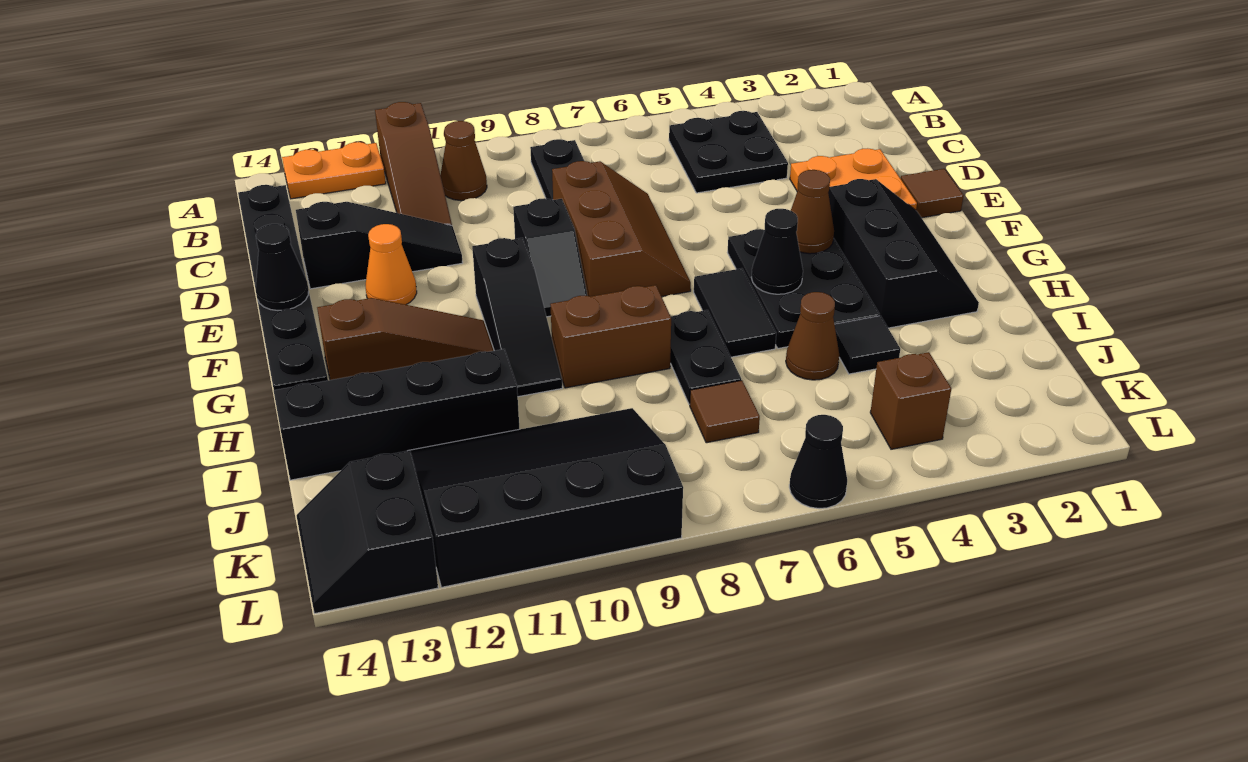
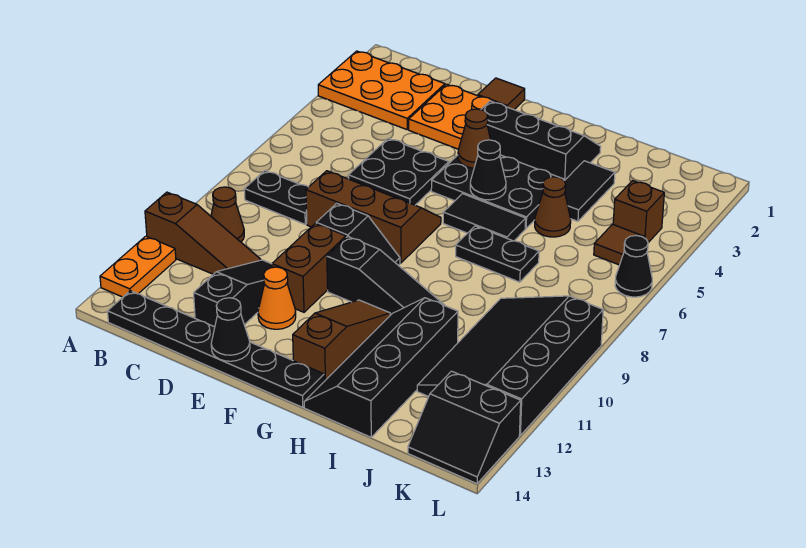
none -> orange plate A2:C3 level 1
black plate B4:C5 level 1 -> black plate D5:E6 level 1
brown brick H8:H9 level 1 -> brown brick E10:E11 level 1
black tile I4 level 1 -> black tile I3:I4 level 1
brown tile J7 level 1 -> brown tile K5 level 1

